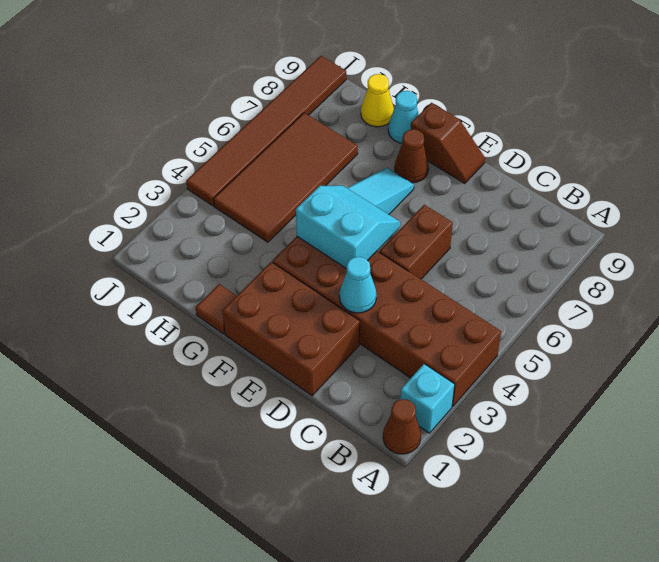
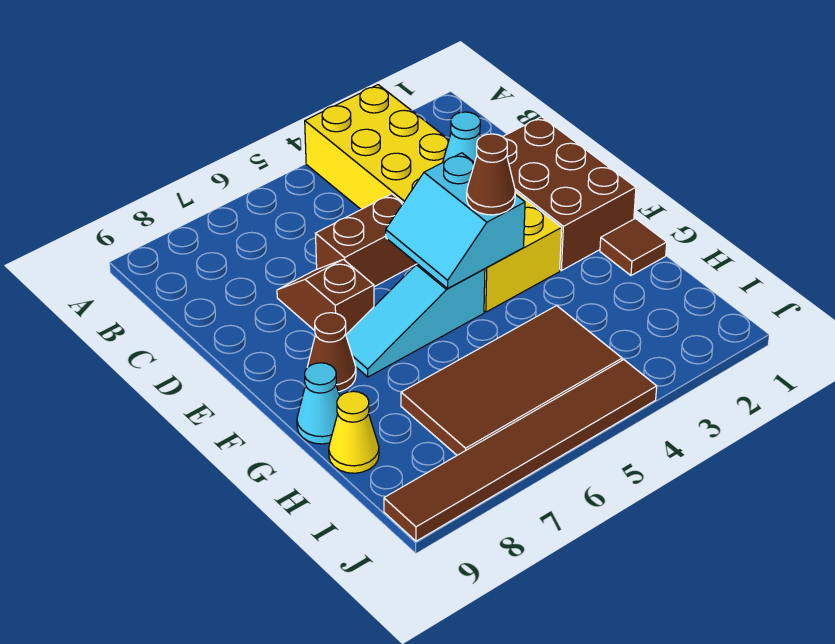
brown cone A1 level 1 -> brown cone F4 level 3
cyan brick A2 level 1 -> none
brown brick A3:F4 level 1 -> yellow brick A3:F4 level 1
brown slope E9:F9 level 1 top F -> brown slope D7:E7 level 1 top E

